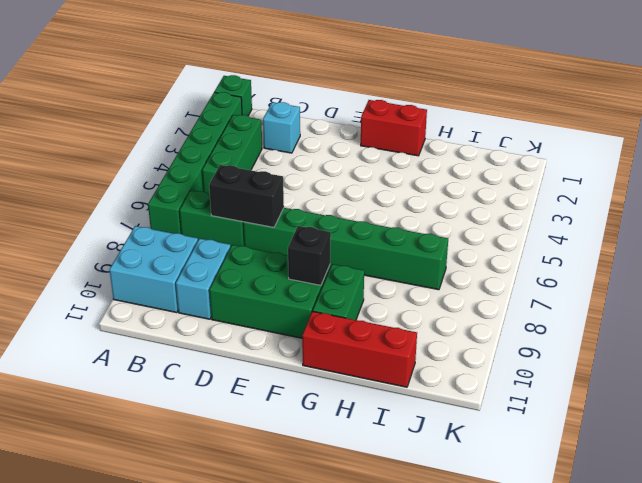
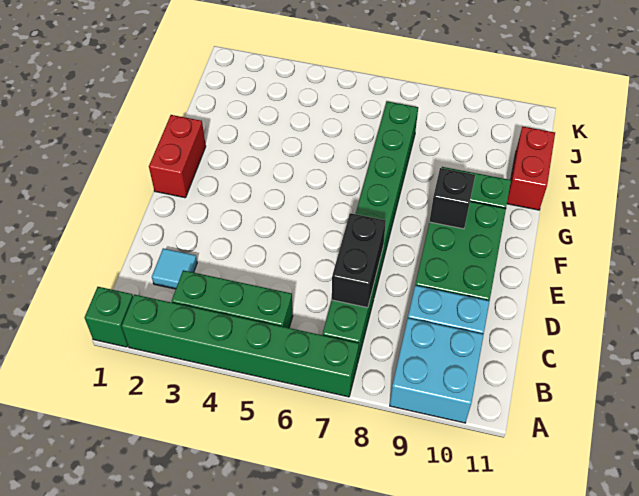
cyan brick C2 level 1 -> cyan tile C2 level 1
red brick G11:I11 level 1 -> red brick H11:I11 level 1

